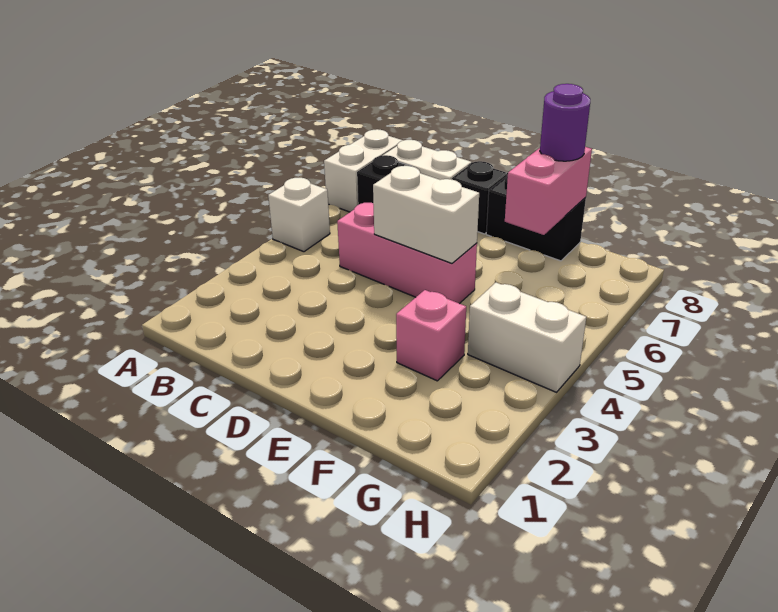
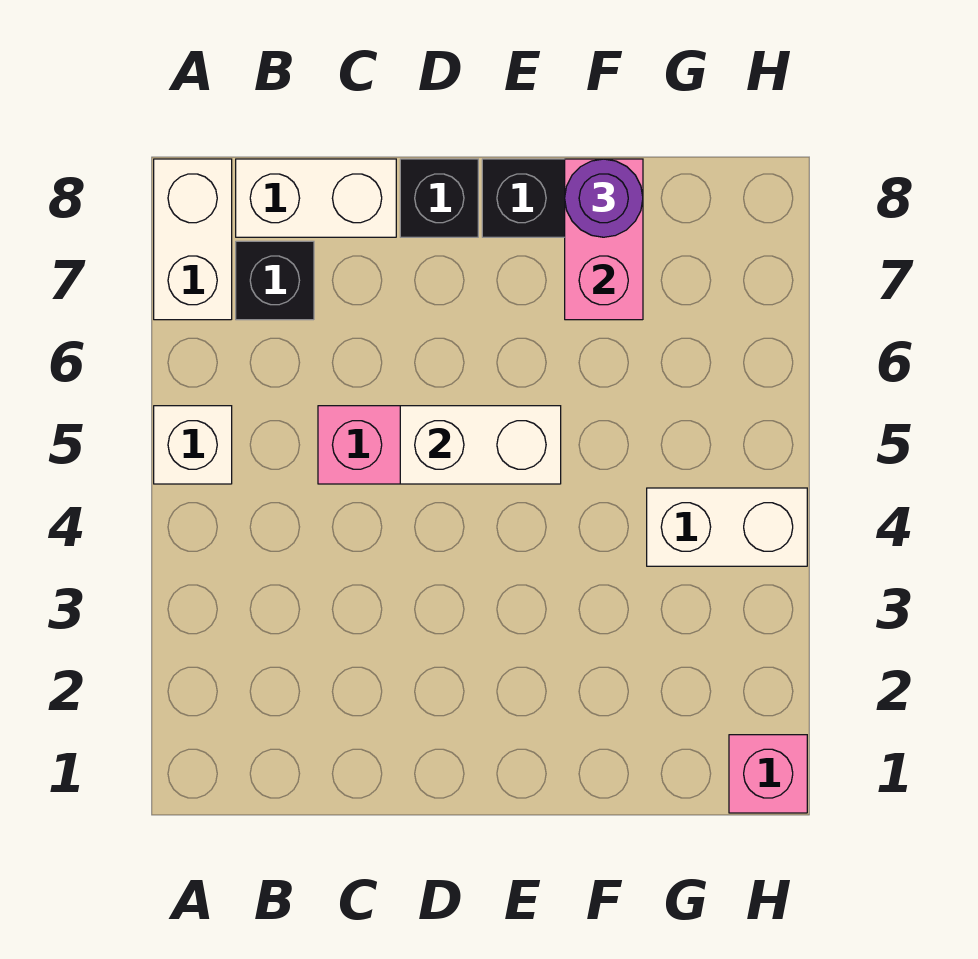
pink brick F3 level 1 -> pink brick H1 level 1

